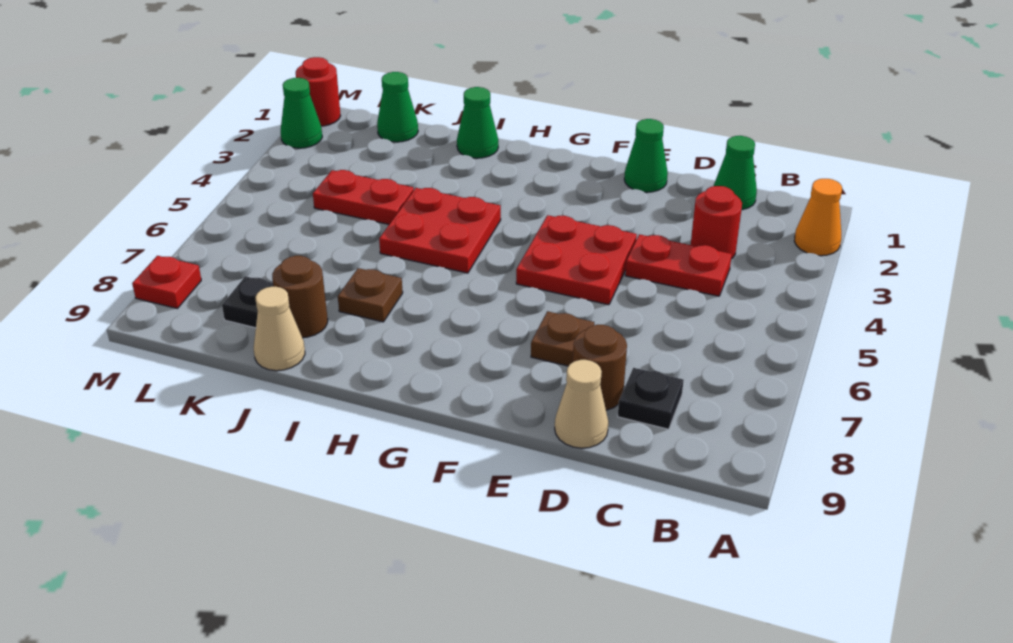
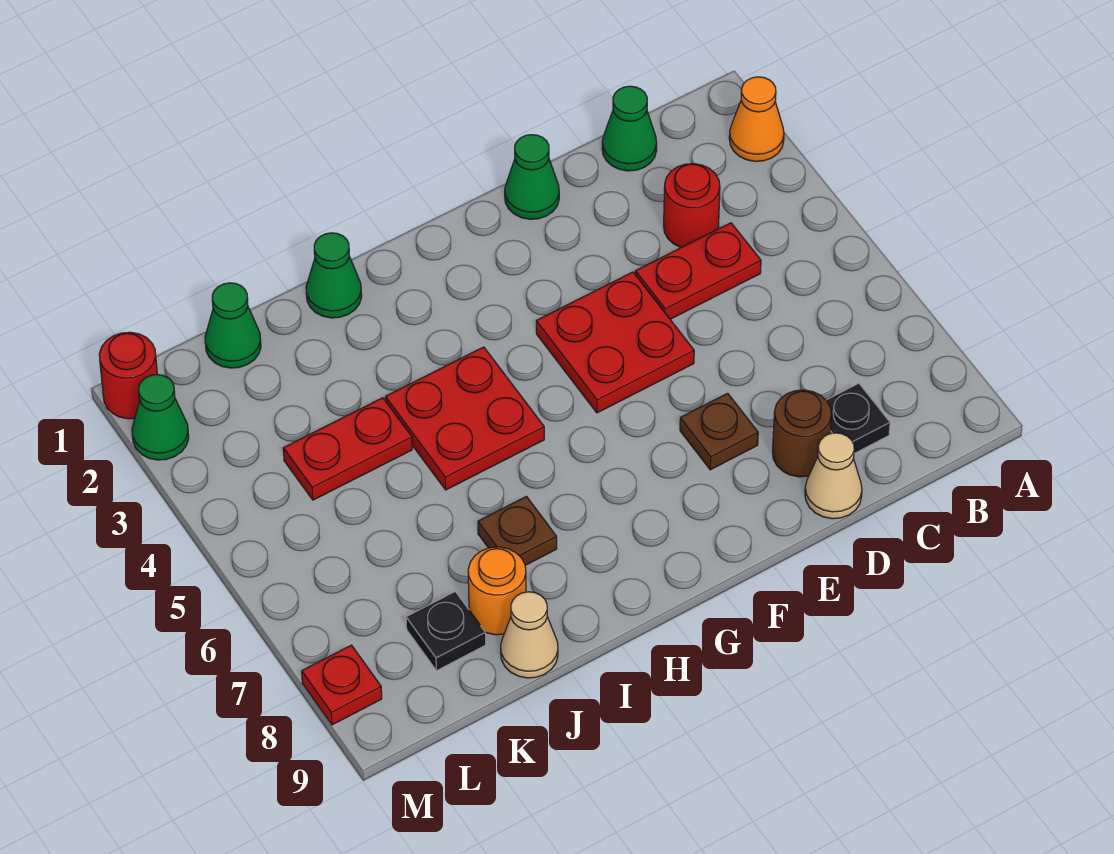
brown round brick J8 level 1 -> orange round brick J8 level 1

